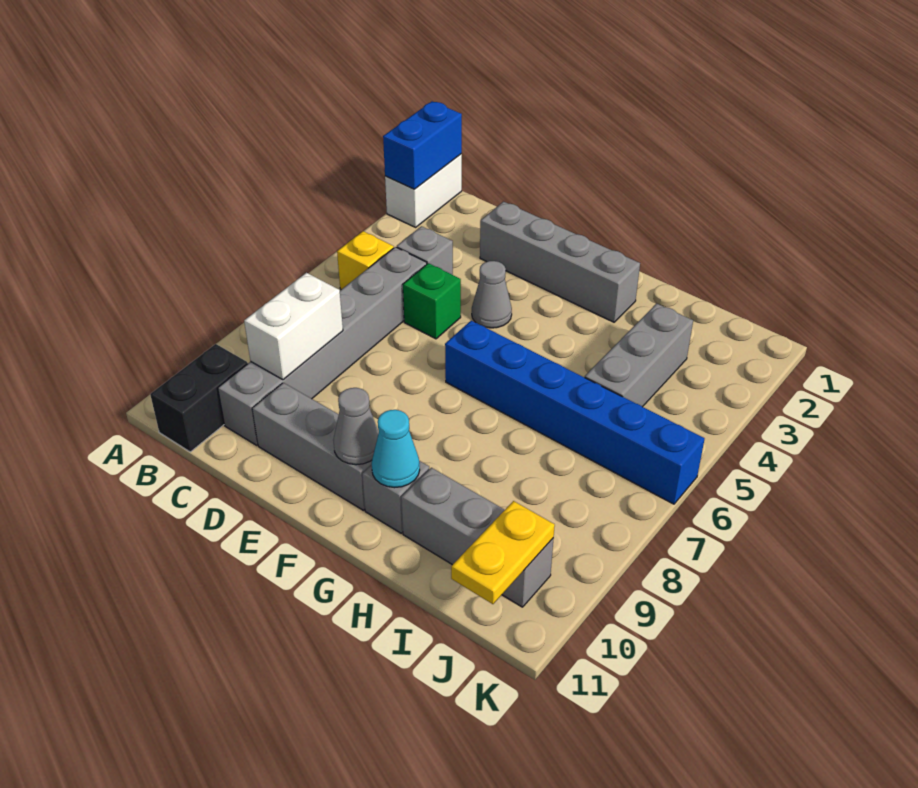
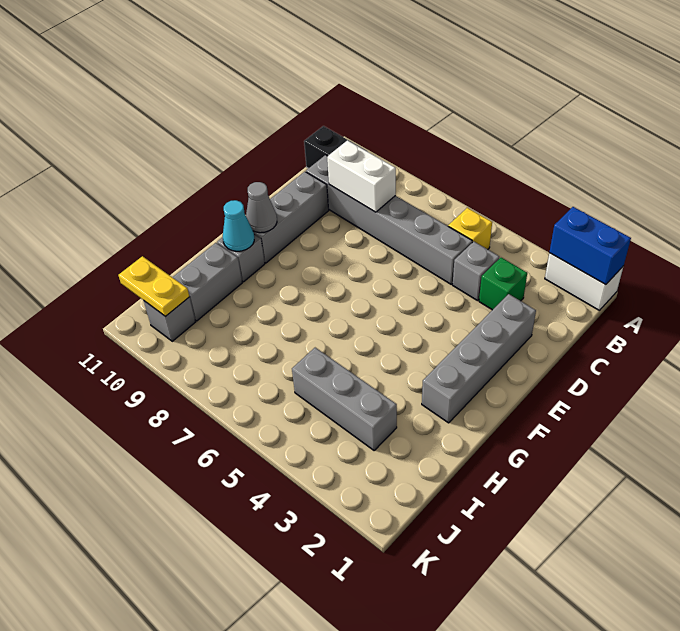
green brick D5 level 1 -> green brick C3 level 1
grey cone E4 level 1 -> none
blue brick F6:K6 level 1 -> none

